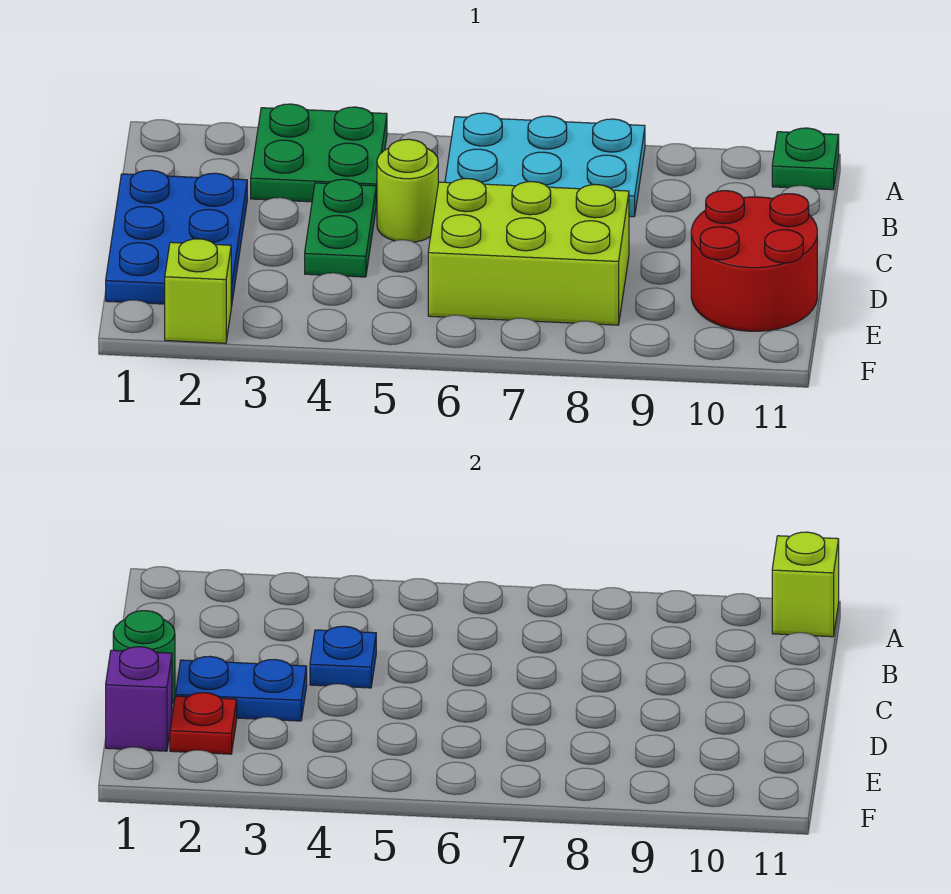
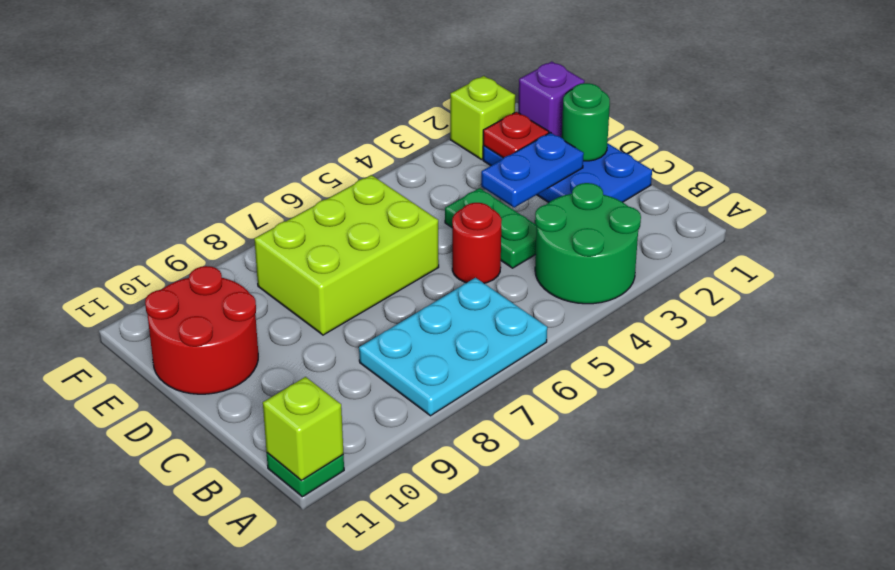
green plate A3:B4 level 1 -> green round brick A3:B4 level 1
blue plate C4 level 2 -> none
lime round brick C5 level 1 -> red round brick C5 level 1

